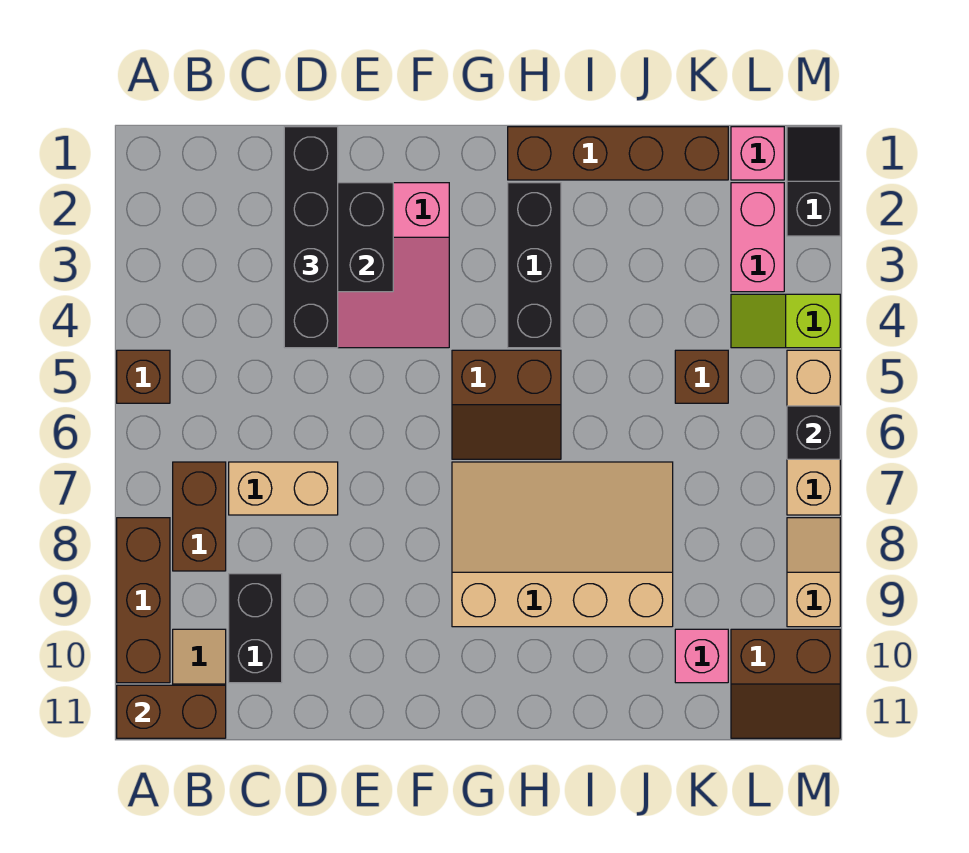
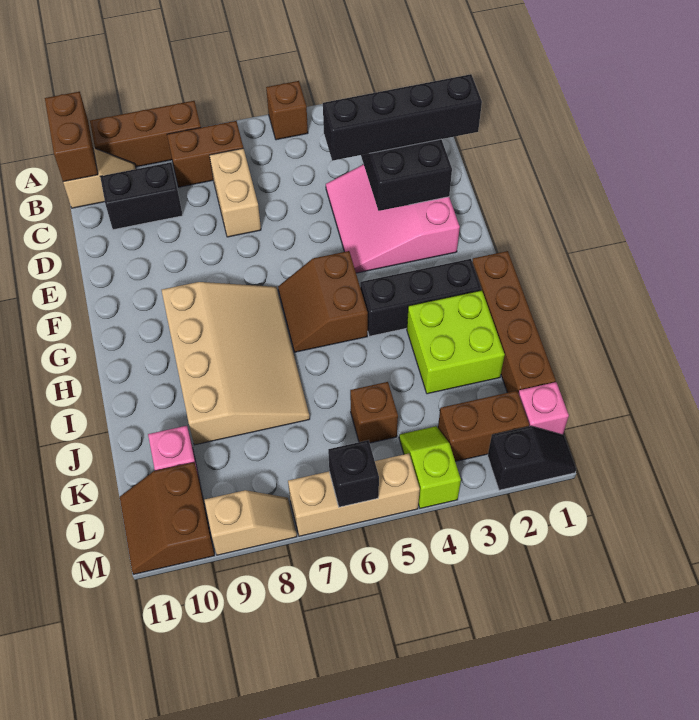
none -> lime brick I2:J3 level 1
pink brick L2:L3 level 1 -> brown brick L2:L3 level 1

